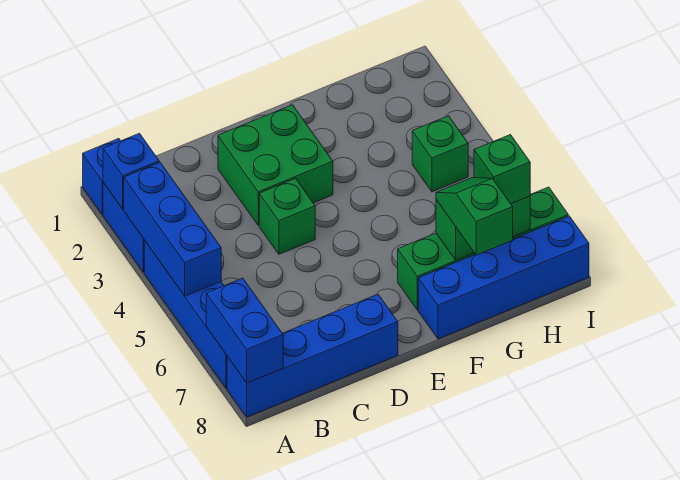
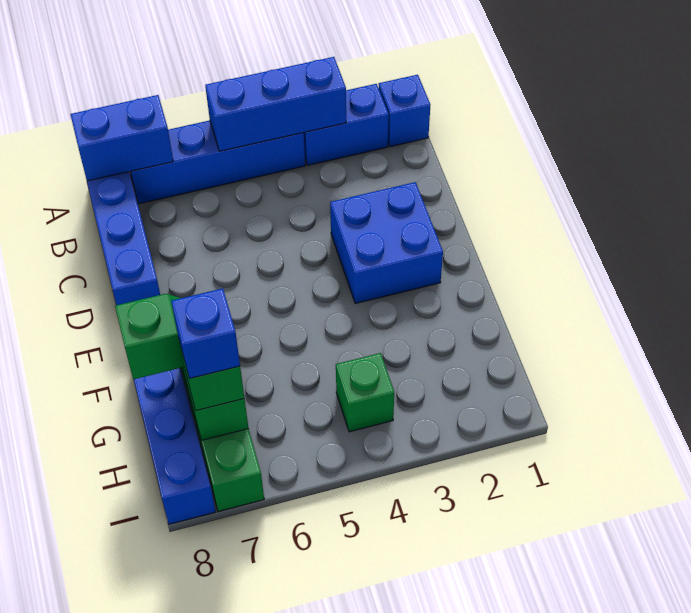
blue brick A2 level 2 -> blue brick H7 level 4
green brick D2:E3 level 1 -> blue brick D2:E3 level 1
green brick D4 level 1 -> none

